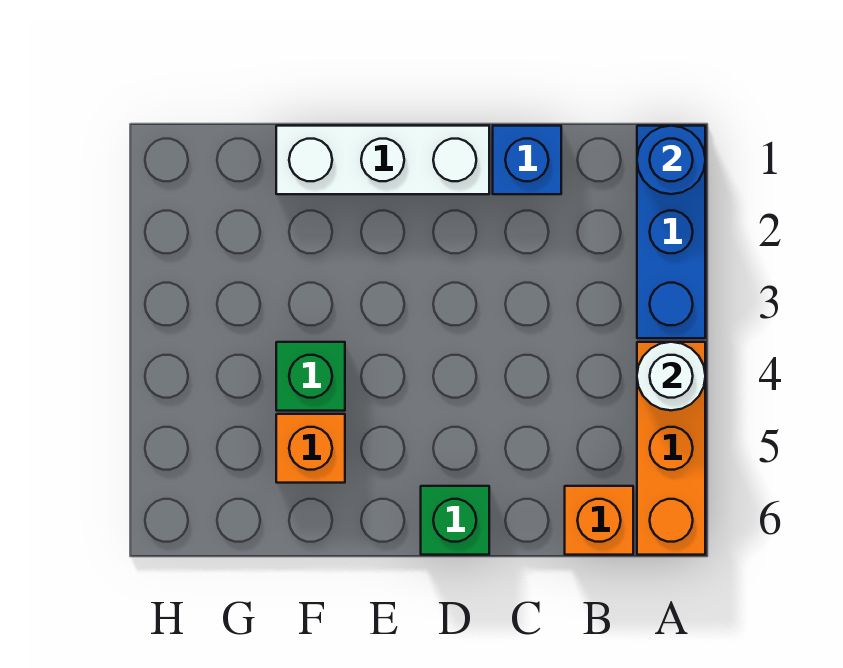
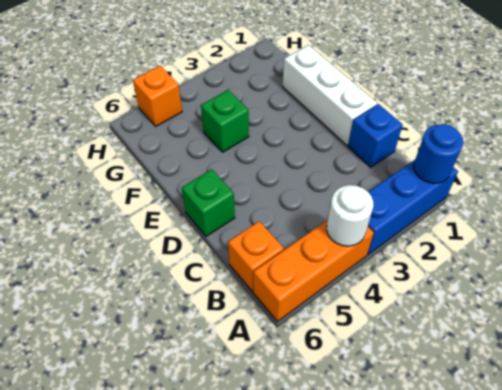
orange brick F5 level 1 -> orange brick H5 level 1

